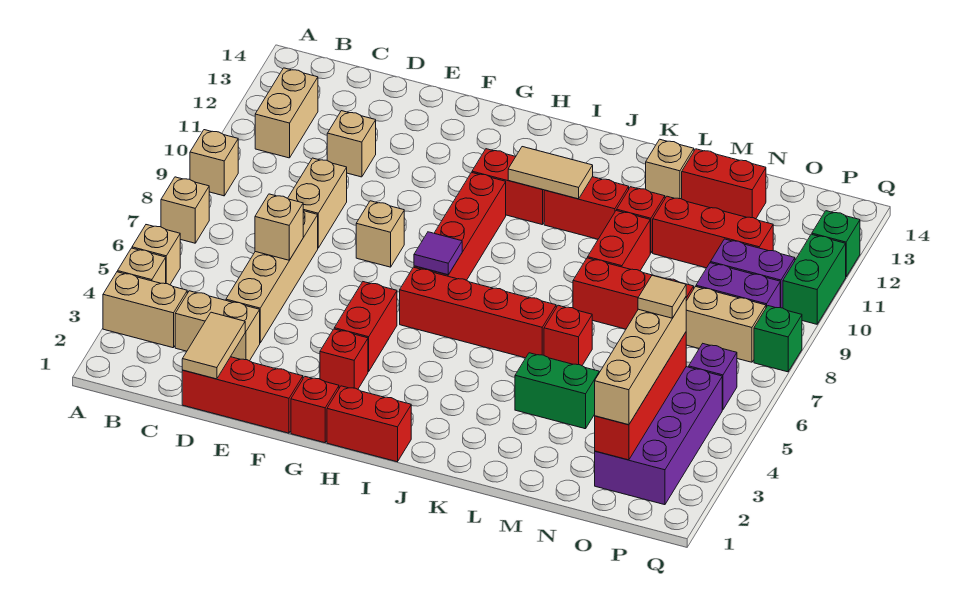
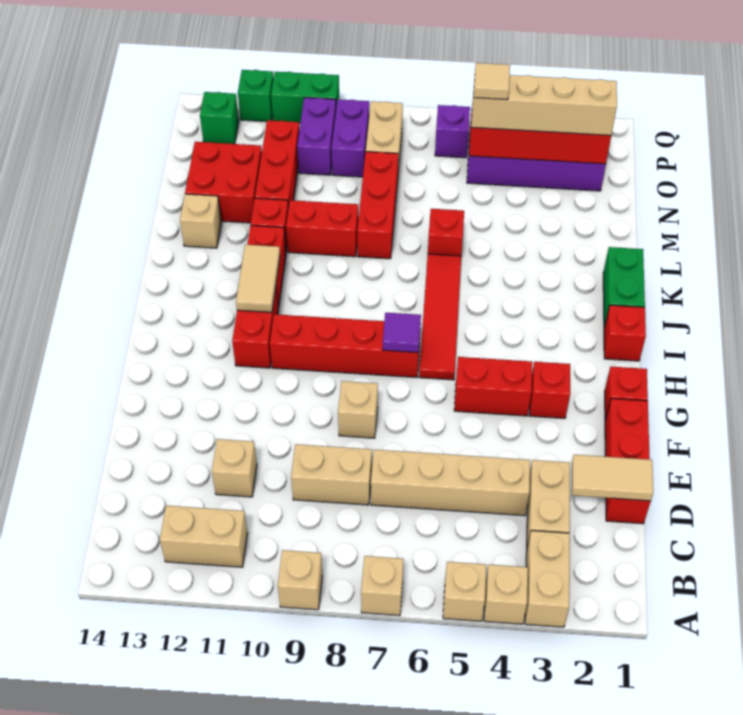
tan brick D6 level 2 -> none
red brick H1:I1 level 1 -> red brick I1 level 1
red brick H6:K6 level 1 -> red tile H6:K6 level 1
green brick L4:M4 level 1 -> green brick J1:K1 level 1
red brick M13:N13 level 1 -> red brick M12:N13 level 1
green brick Q8 level 1 -> green brick P13 level 1

